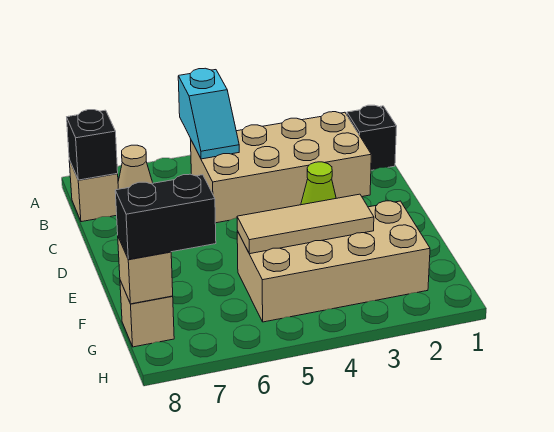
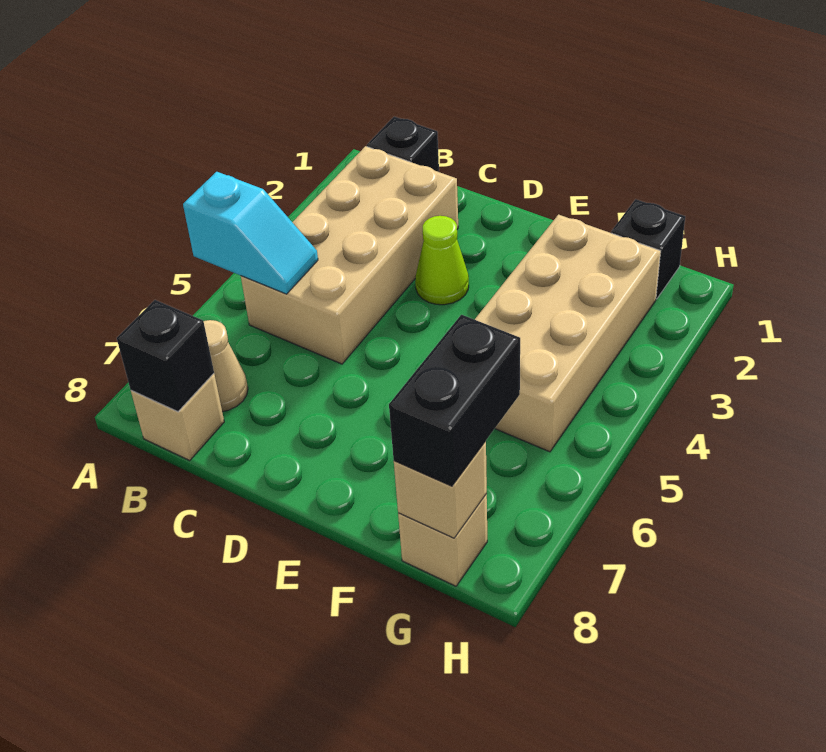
tan tile F3:F5 level 2 -> none
none -> black brick G1 level 1

